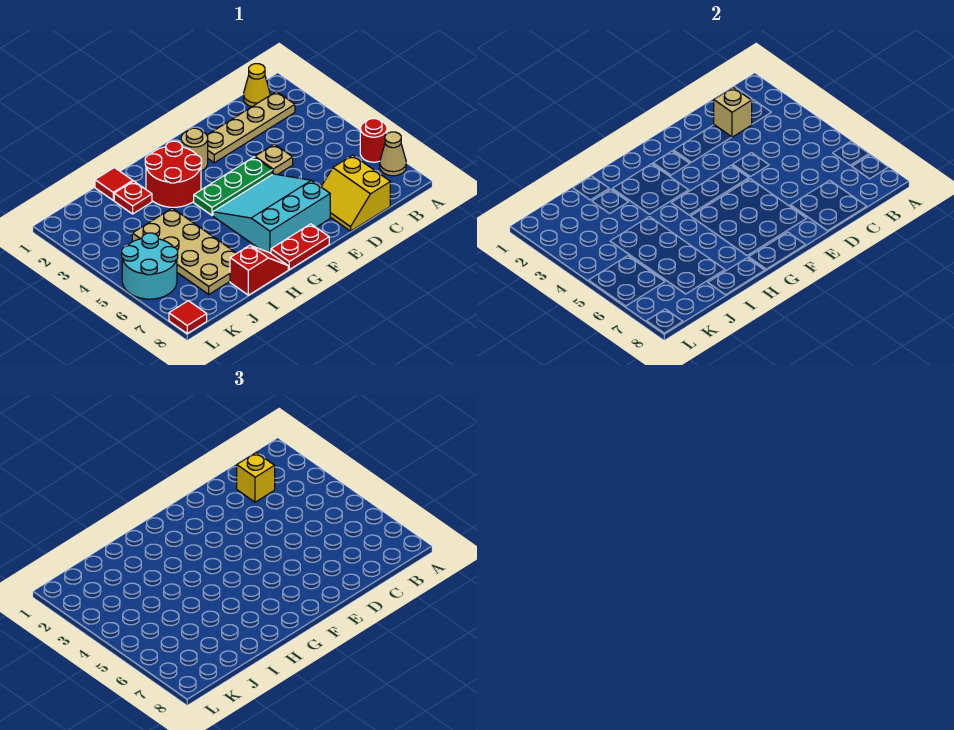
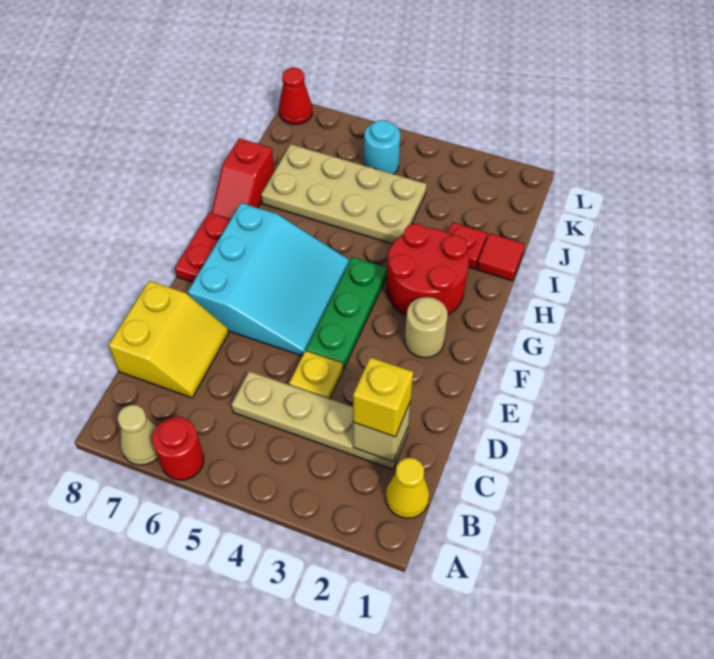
tan plate B2:E2 level 1 -> tan plate C2:C5 level 1
yellow slope C7:D8 level 1 top C -> yellow slope C7:D8 level 1 top 8
tan plate D4 level 1 -> yellow plate D4 level 1
cyan round brick K5:L6 level 1 -> cyan round brick K5 level 1
red tile L8 level 1 -> red cone L8 level 1

